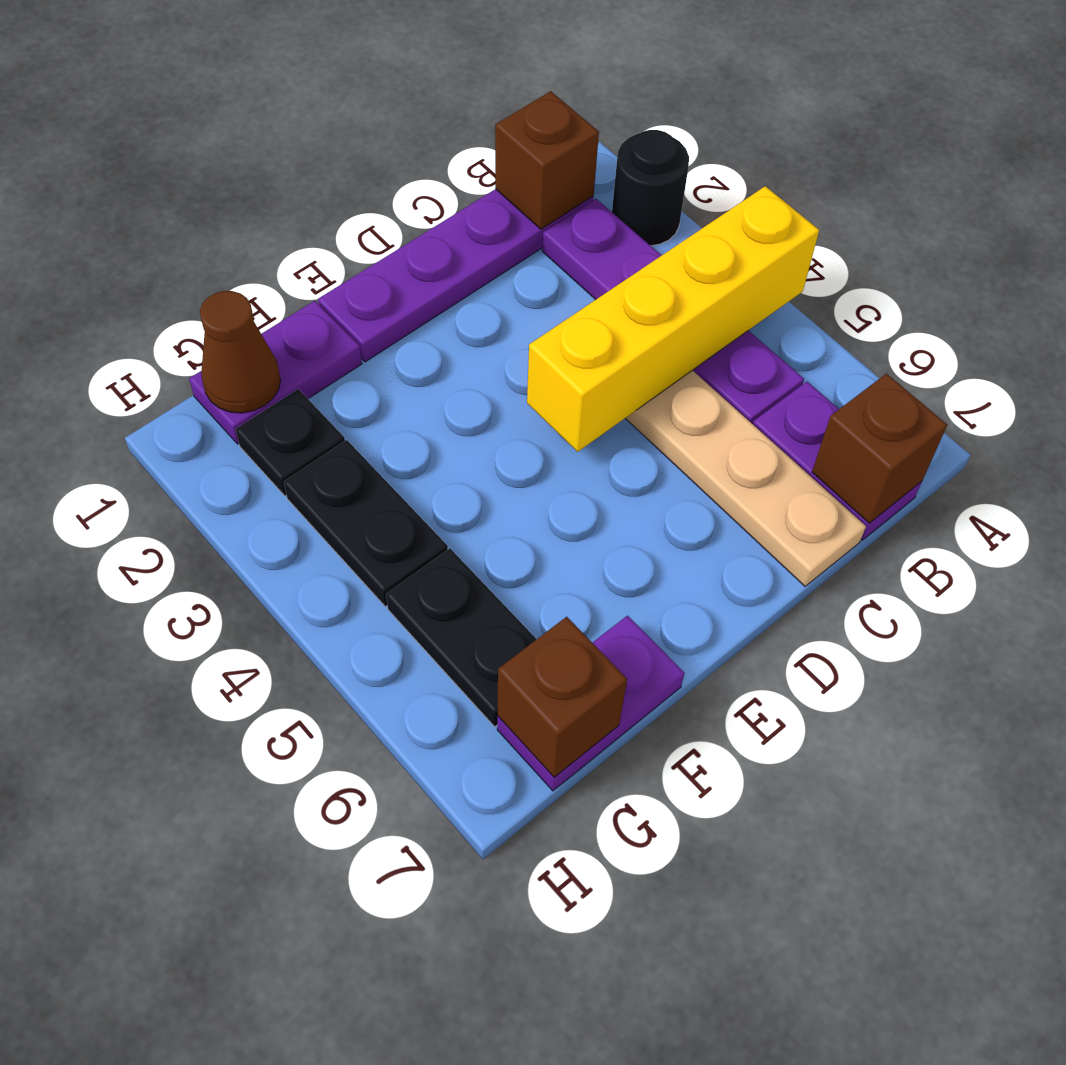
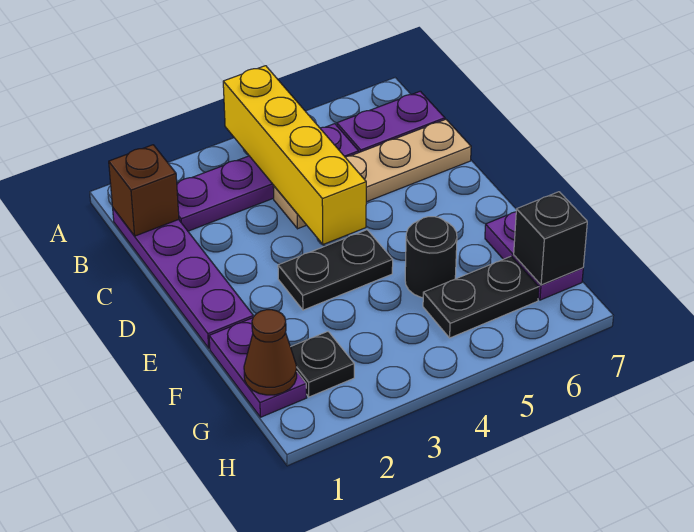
black round brick A2 level 1 -> black round brick F5 level 1
brown brick B7 level 2 -> none
black plate G3:G4 level 1 -> black plate E3:E4 level 1
brown brick G7 level 2 -> black brick G7 level 2

